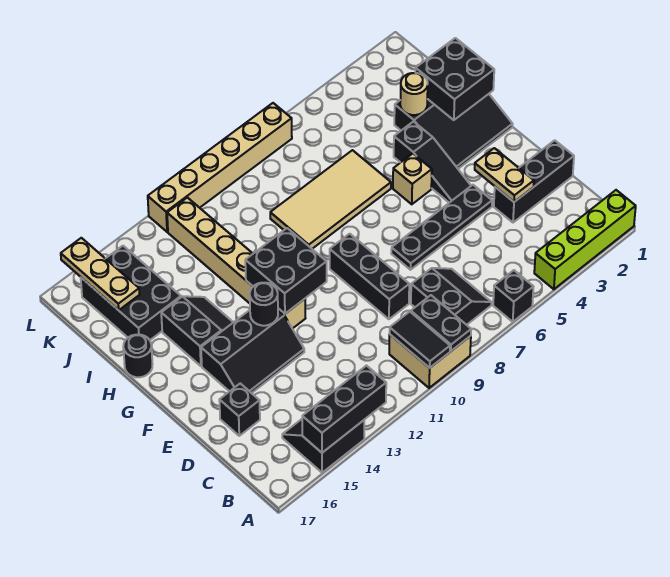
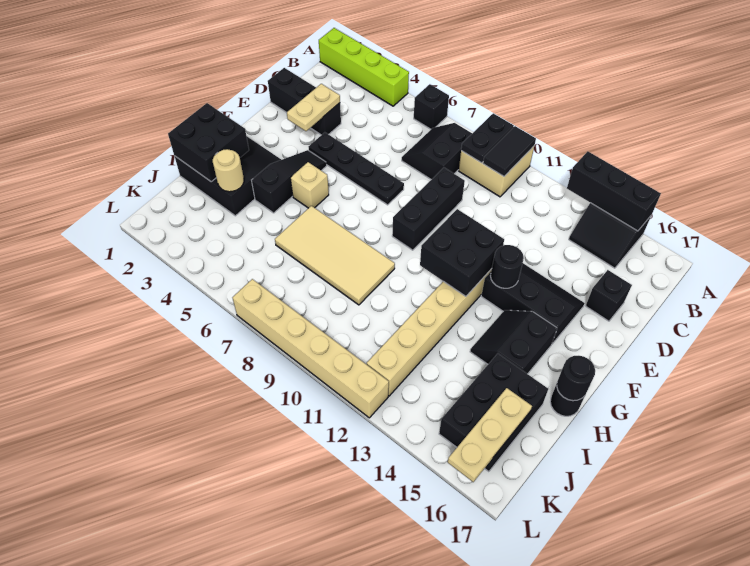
none -> black round brick H17 level 2

